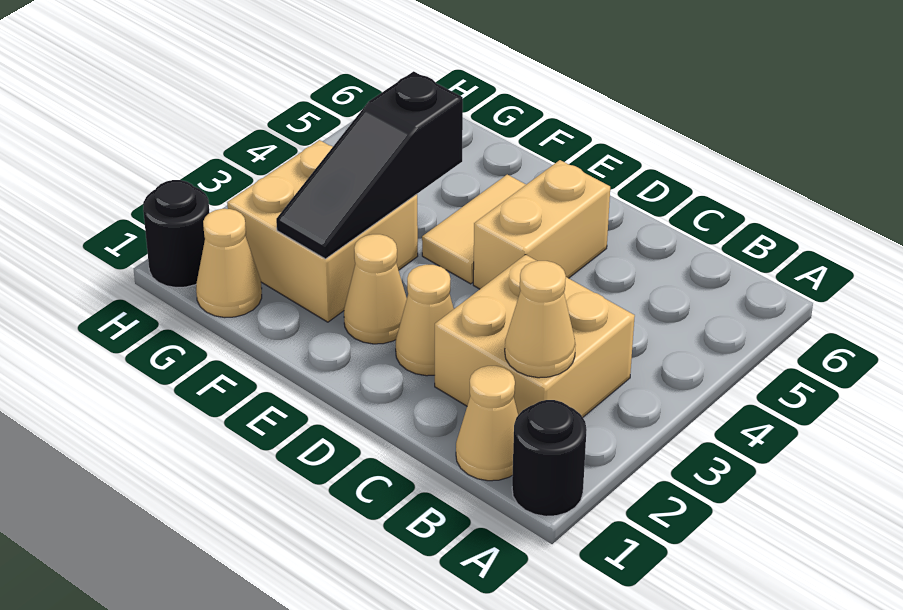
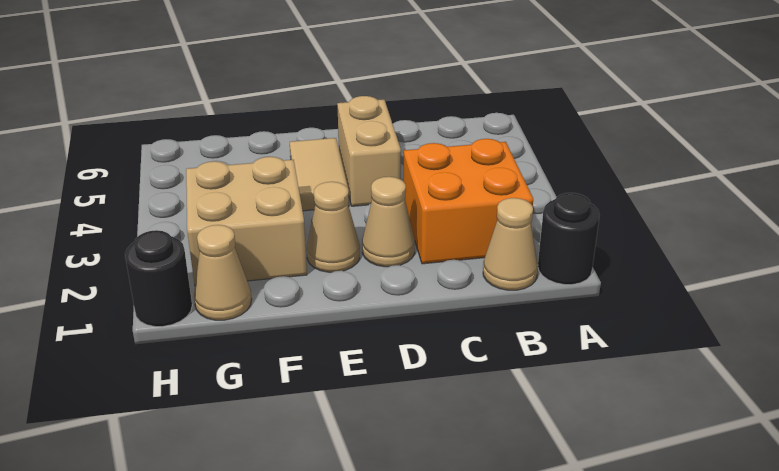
tan brick B2:C3 level 1 -> orange brick B2:C3 level 1
tan cone B2 level 2 -> none
black slope F2:F4 level 2 top 4 -> none

